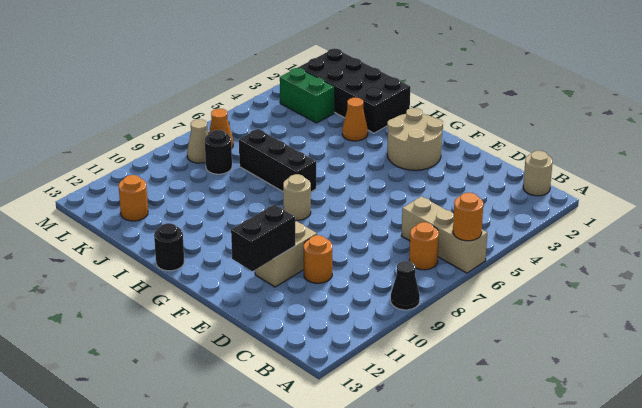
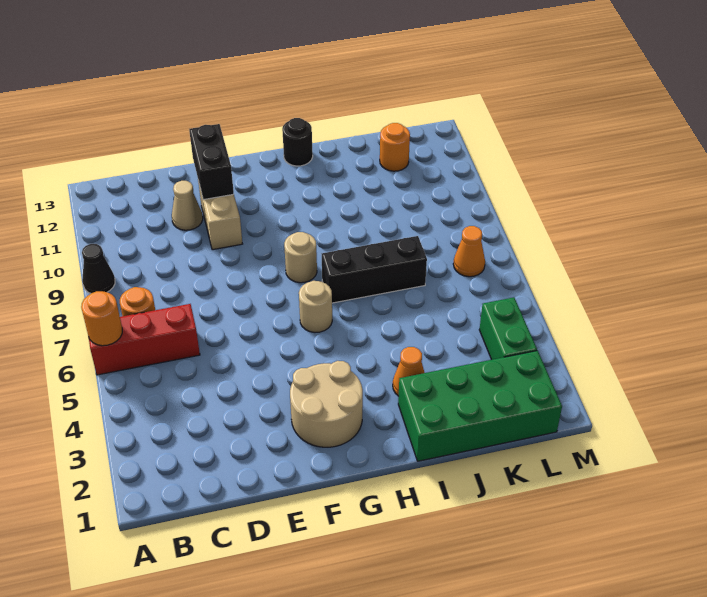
tan brick A6:C6 level 1 -> red brick A6:C6 level 1
tan round brick B1 level 1 -> tan round brick G6 level 1
orange round brick D10 level 1 -> none
black brick I1:L2 level 1 -> green brick I1:L2 level 1
green brick K3:L3 level 1 -> green brick L3:L4 level 1
black round brick K8 level 1 -> none
tan cone L8 level 1 -> tan cone D11 level 1

